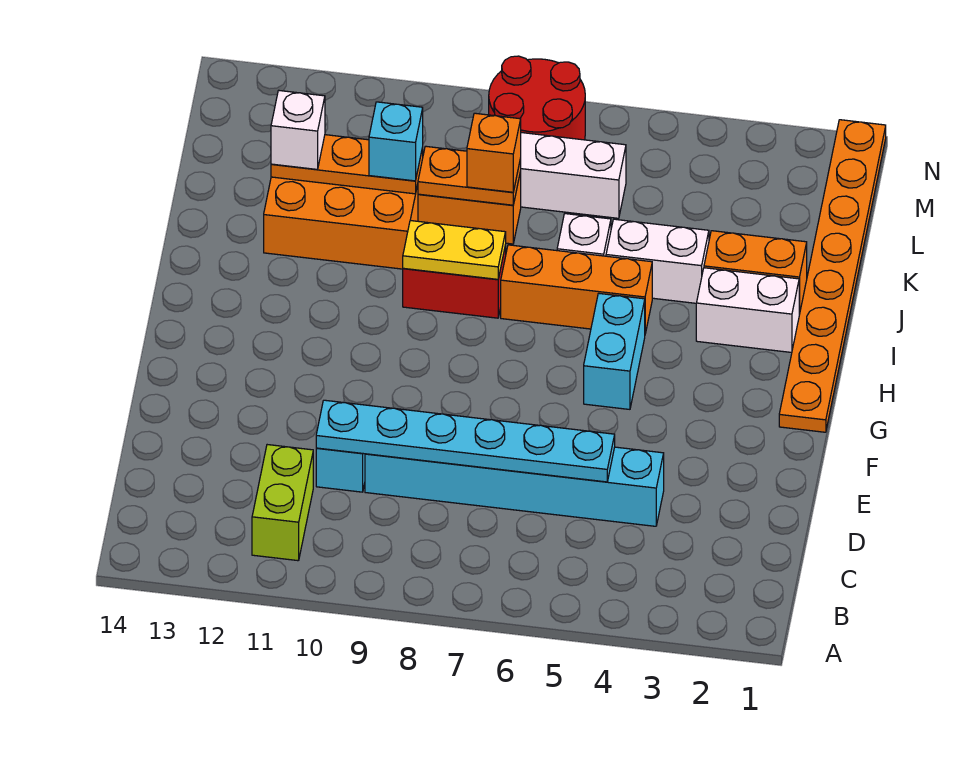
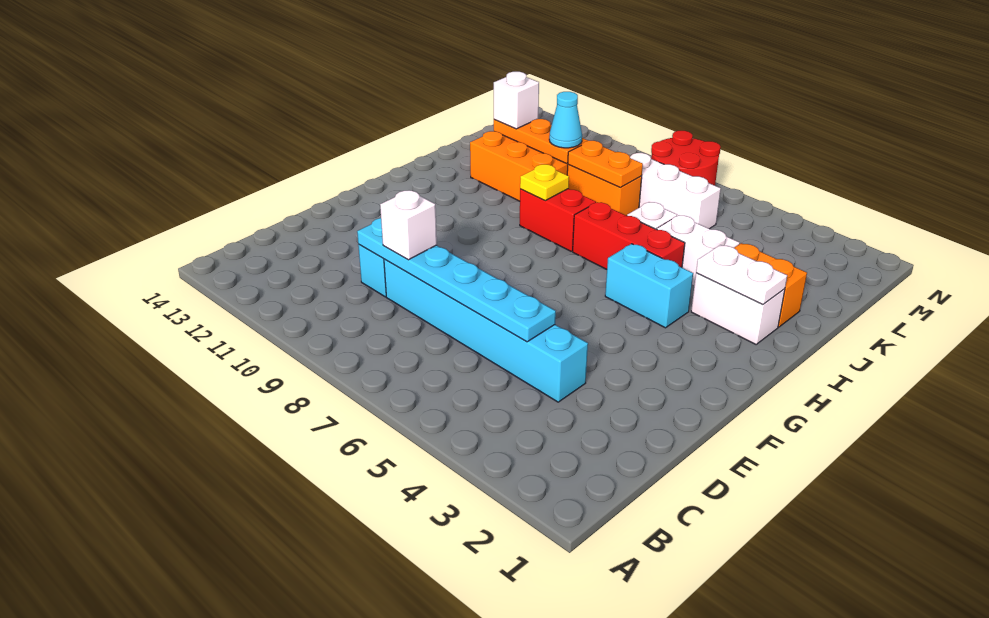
lime brick B11:C11 level 1 -> none
none -> white brick D9 level 3
orange plate G1:N1 level 1 -> none
cyan brick G5:H5 level 1 -> cyan brick H4:H5 level 1
none -> white plate I2:I3 level 2
orange brick I5:I7 level 1 -> red brick I5:I7 level 1
yellow plate I8:I9 level 2 -> yellow plate I9 level 2
orange brick K8 level 3 -> none
cyan brick K10 level 3 -> cyan cone K10 level 3

